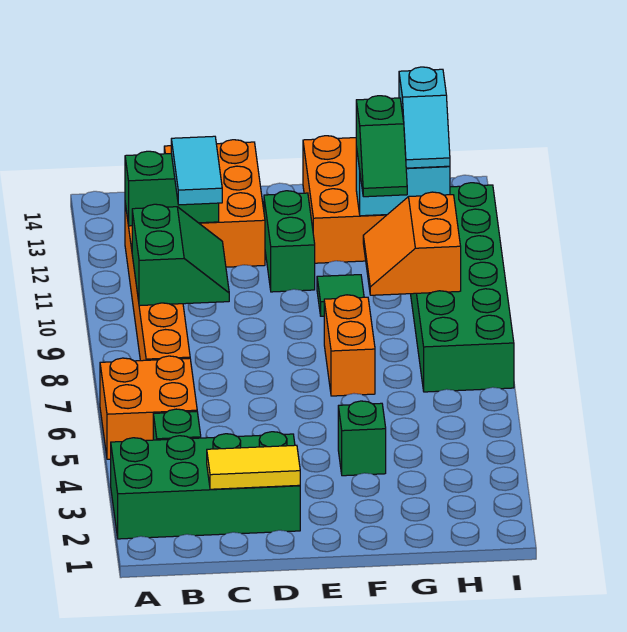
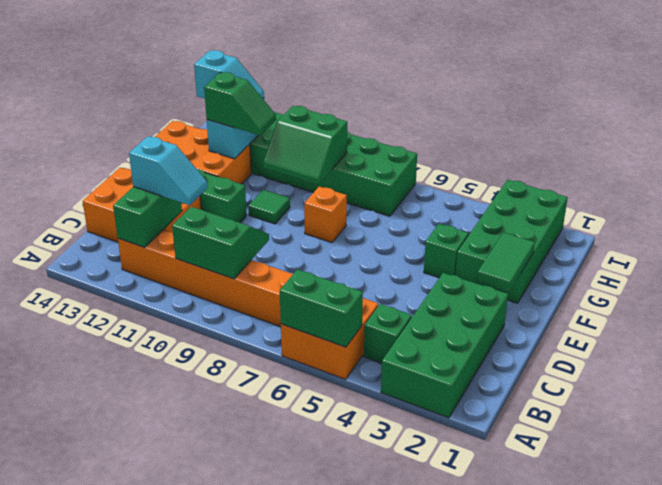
none -> green brick A5:A6 level 2
yellow tile C2:D2 level 2 -> none
cyan tile C11:C12 level 3 -> cyan slope C11:C12 level 3 top 12
none -> green tile E2:F2 level 2
none -> green brick F2:I3 level 1
orange brick F7:F8 level 1 -> orange brick F8 level 1
orange slope G9:H10 level 2 top H -> green slope G9:H10 level 2 top H

